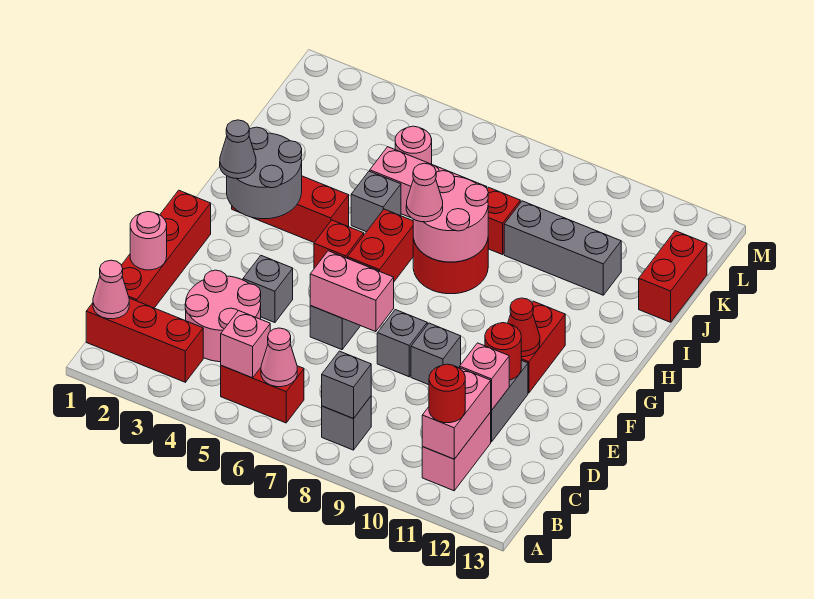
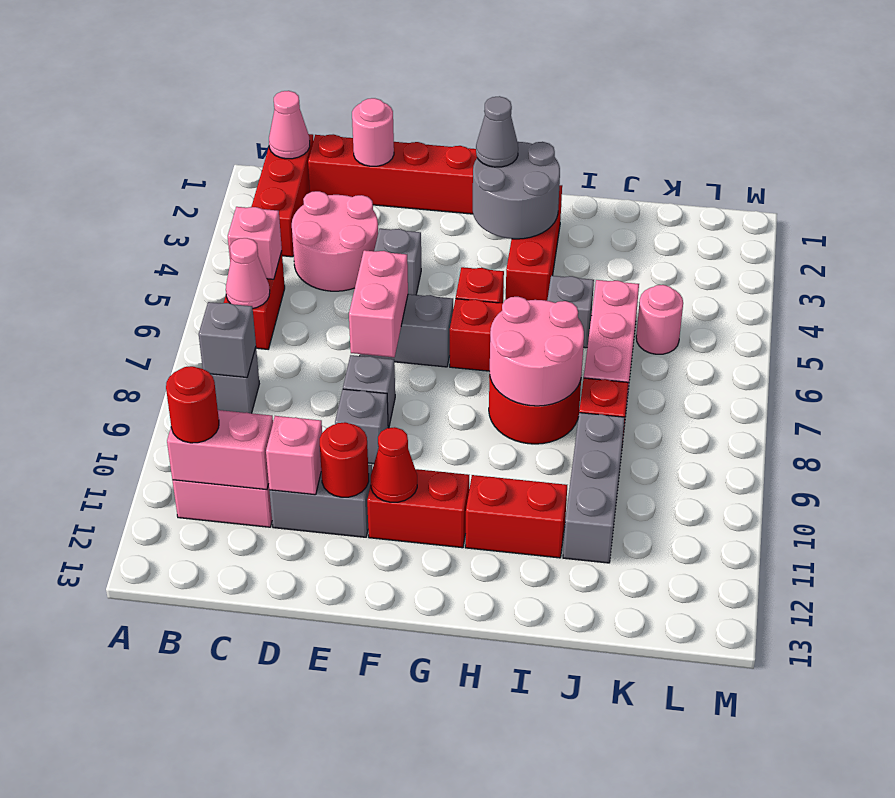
pink cone H7 level 3 -> none
red brick J13:K13 level 1 -> red brick H11:I11 level 1

